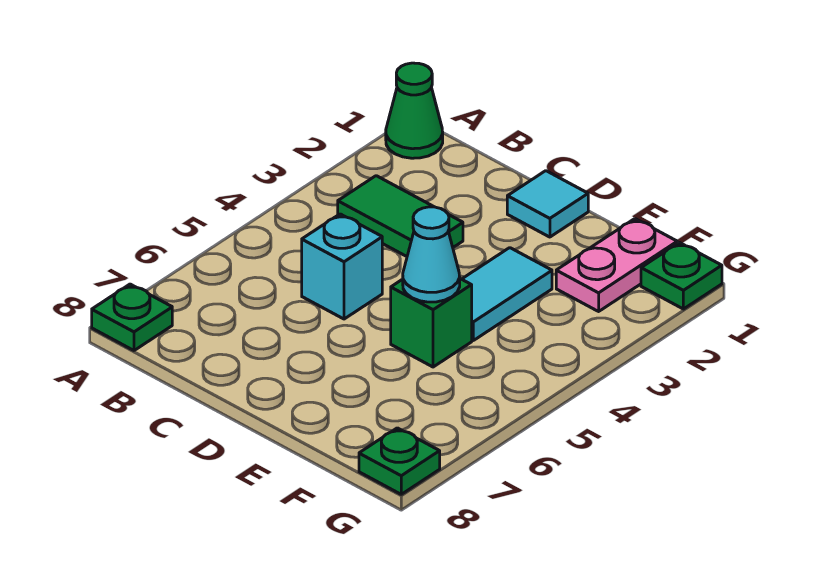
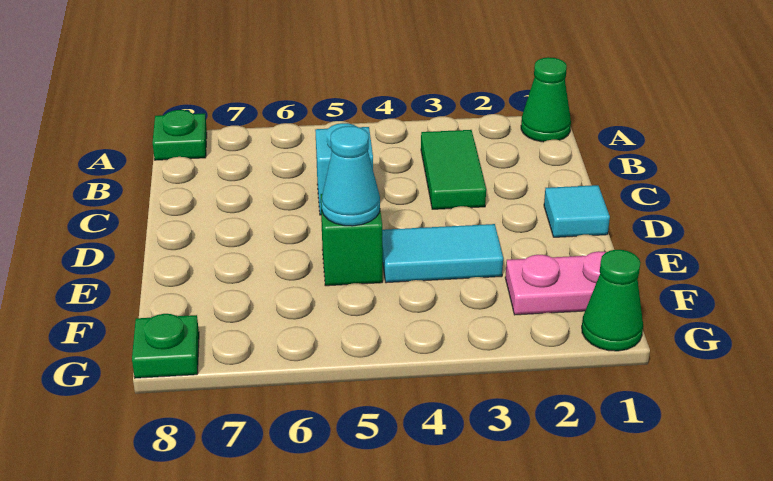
green plate G1 level 1 -> green cone G1 level 1

